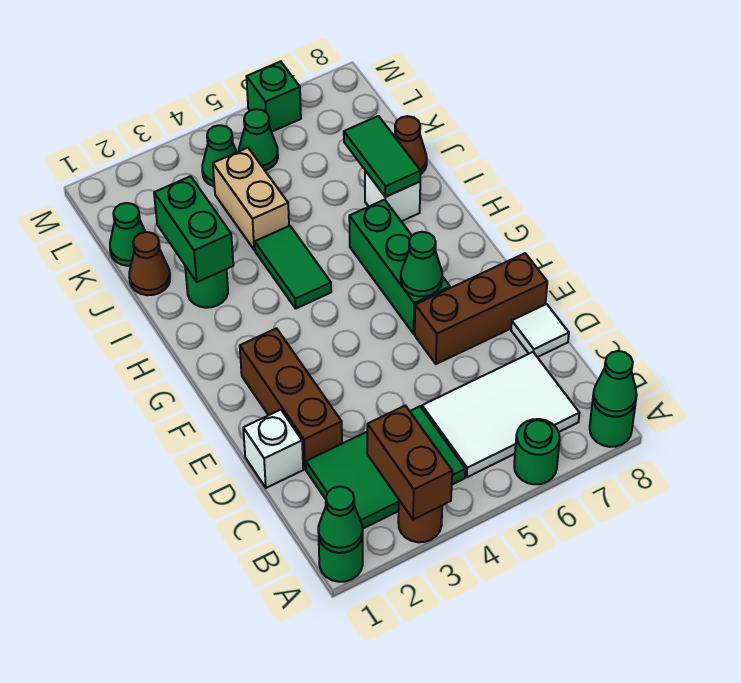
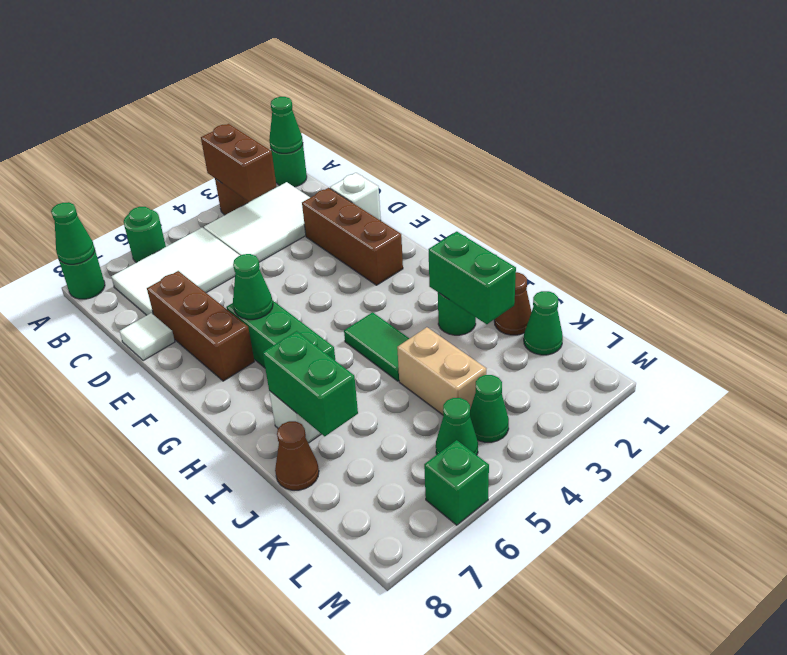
green tile B2:C4 level 1 -> white tile B2:C4 level 1
brown brick E6:E8 level 1 -> brown brick D7:F7 level 1
green tile I7:J7 level 2 -> green brick I7:J7 level 2

